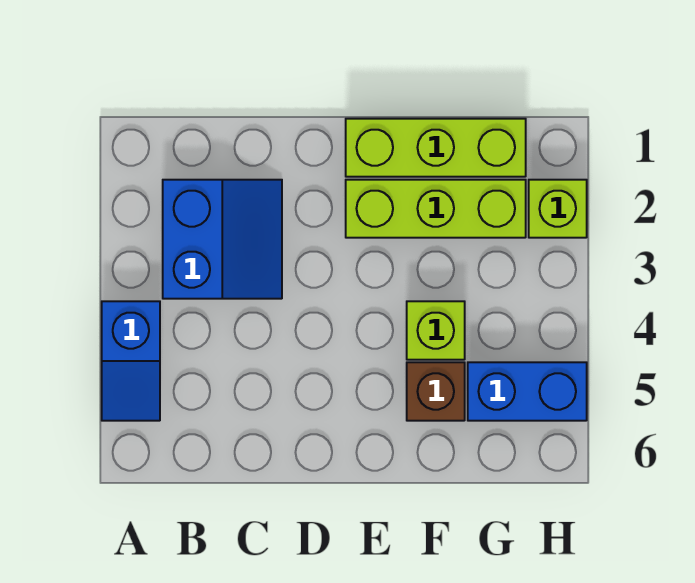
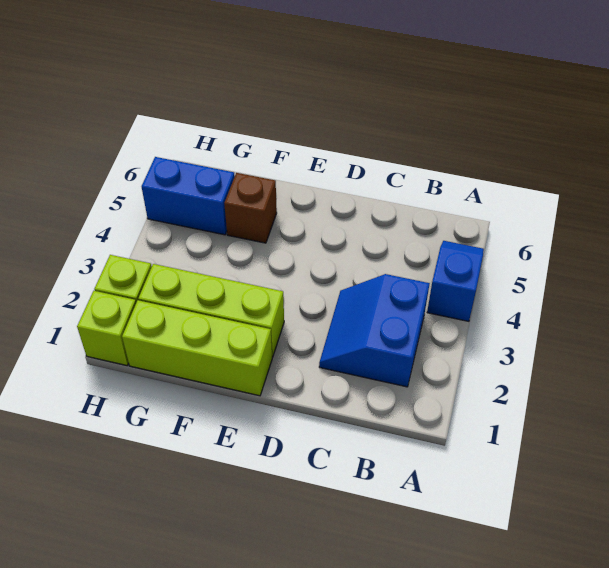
lime brick F4 level 1 -> lime brick H1 level 1

